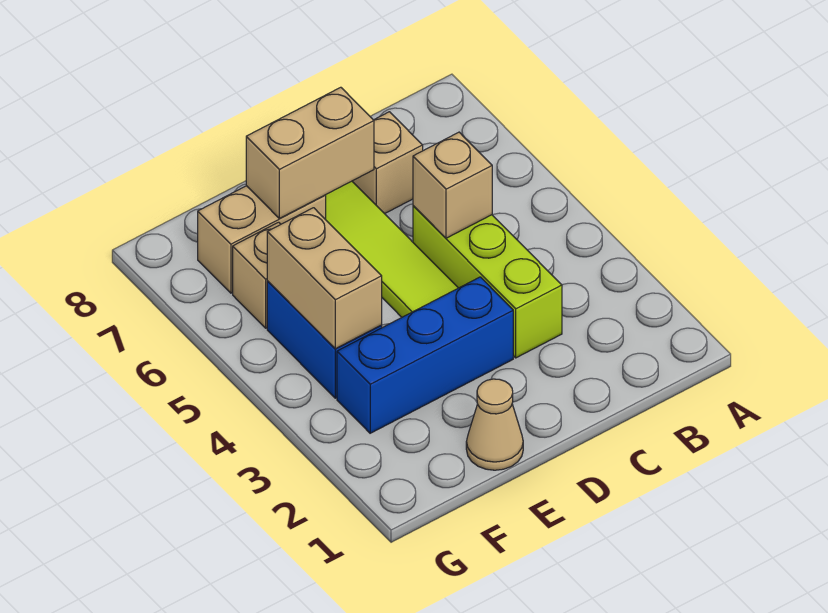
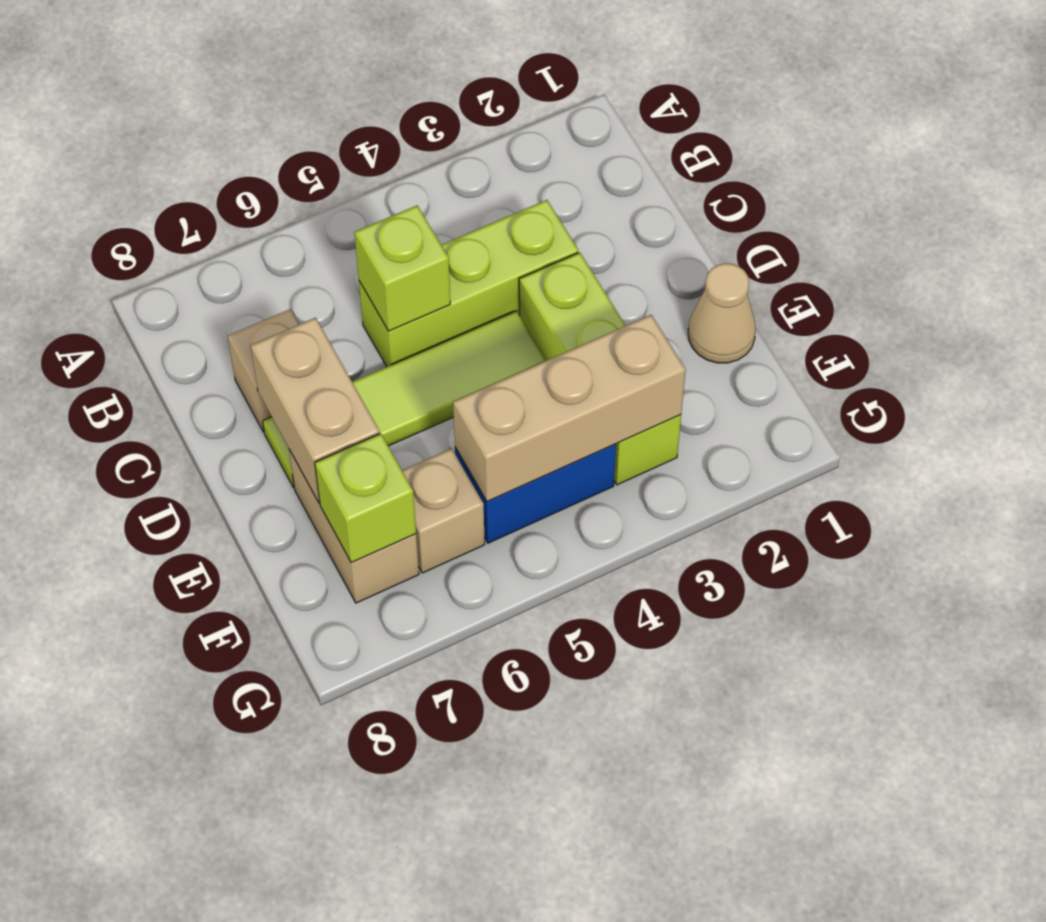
tan brick C5 level 2 -> lime brick C5 level 2
blue brick D3:F3 level 1 -> lime brick D3:F3 level 1
tan brick F4:F5 level 2 -> tan brick F3:F5 level 2
none -> lime brick F7 level 2

